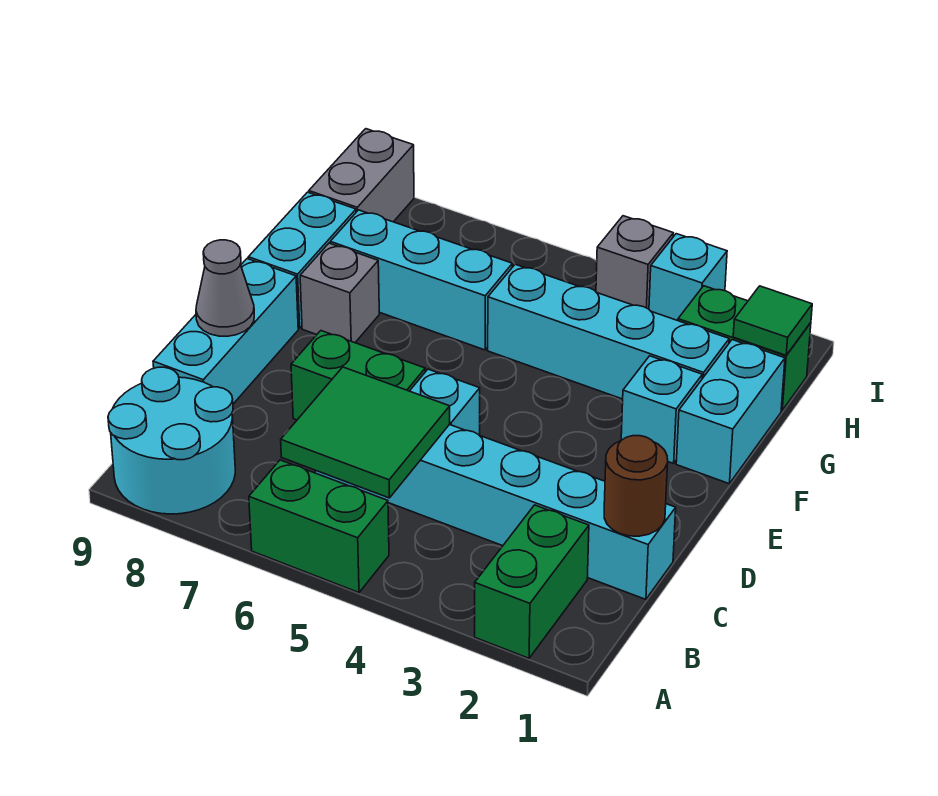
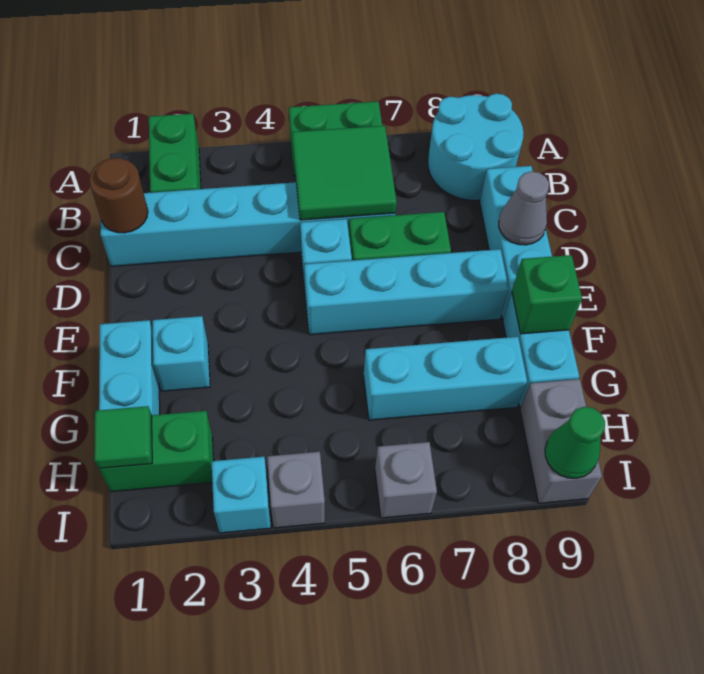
grey brick F8 level 1 -> grey brick I6 level 1
none -> green brick F9 level 2
cyan brick G2:G5 level 1 -> cyan brick E5:E8 level 1
none -> green cone I9 level 2

